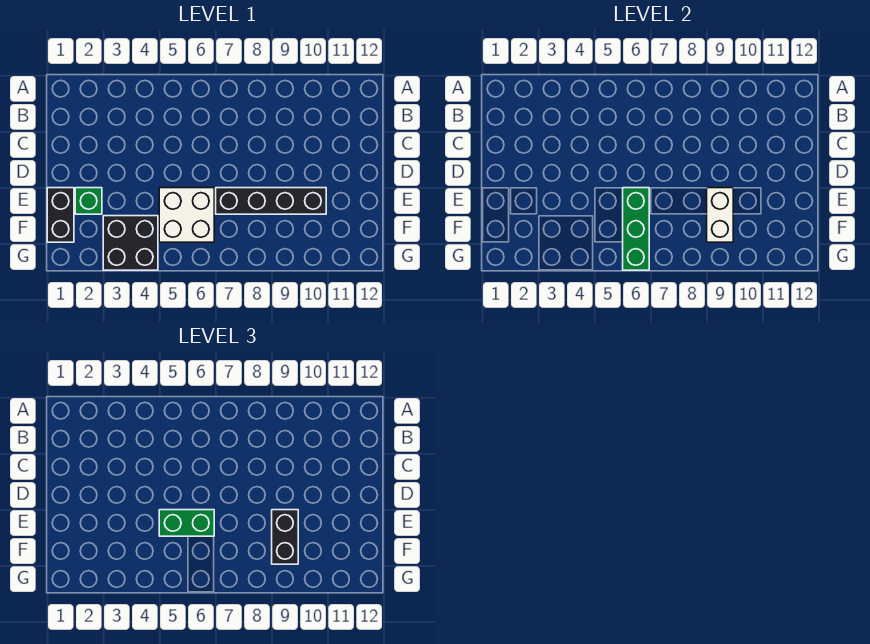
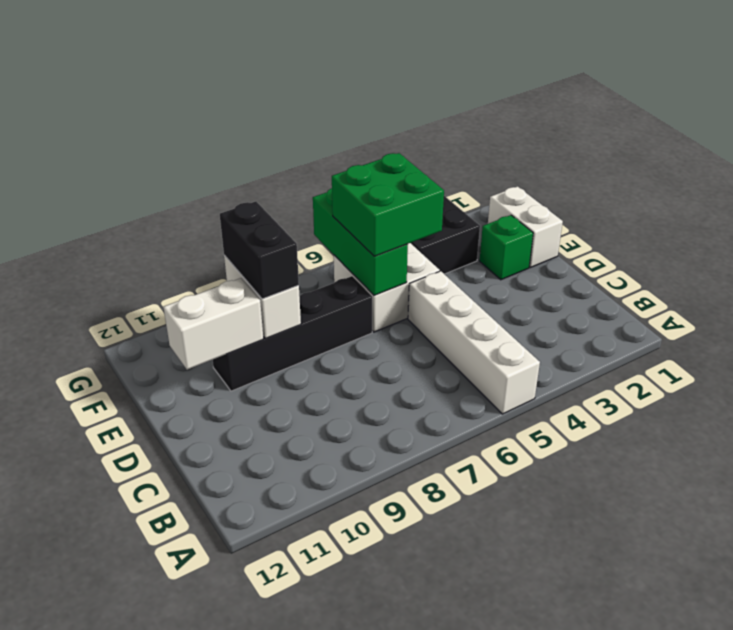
none -> white brick A5:D5 level 1
black brick E1:F1 level 1 -> white brick E1:F1 level 1
green brick E5:E6 level 3 -> green brick E5:F6 level 3
none -> white brick E10:E11 level 2

